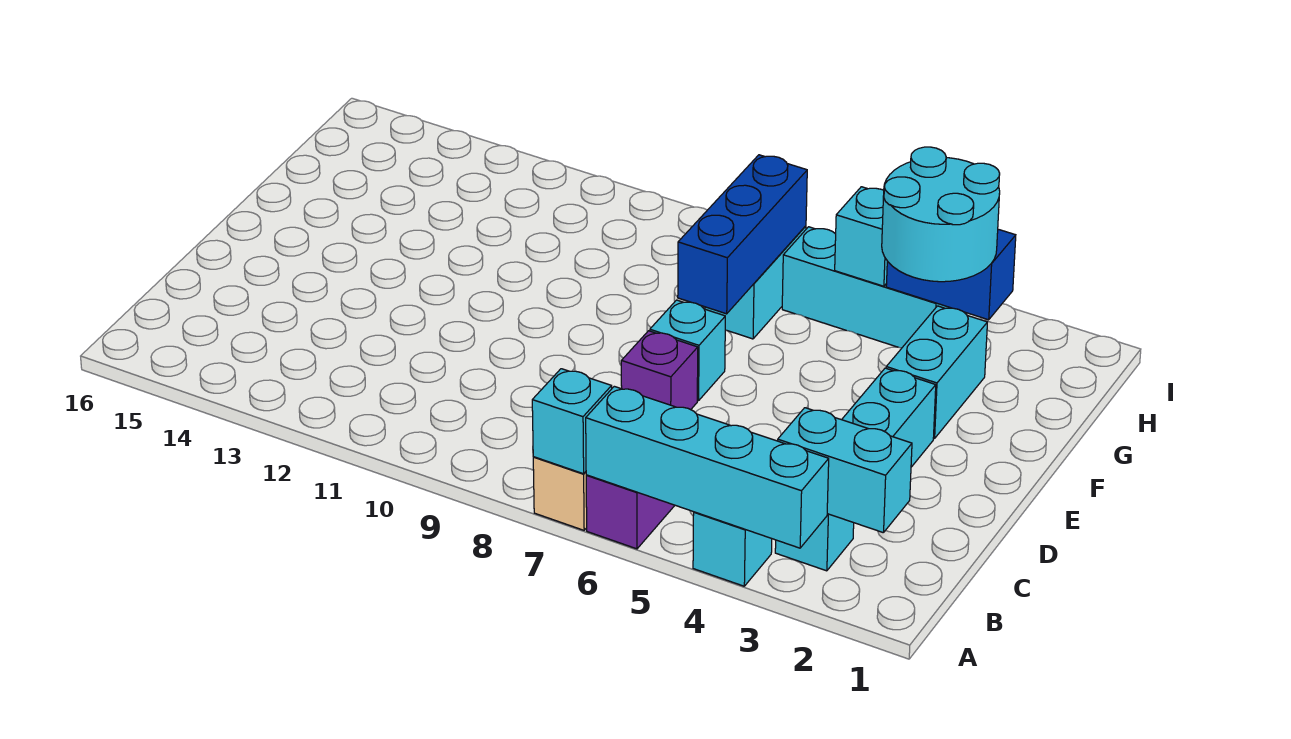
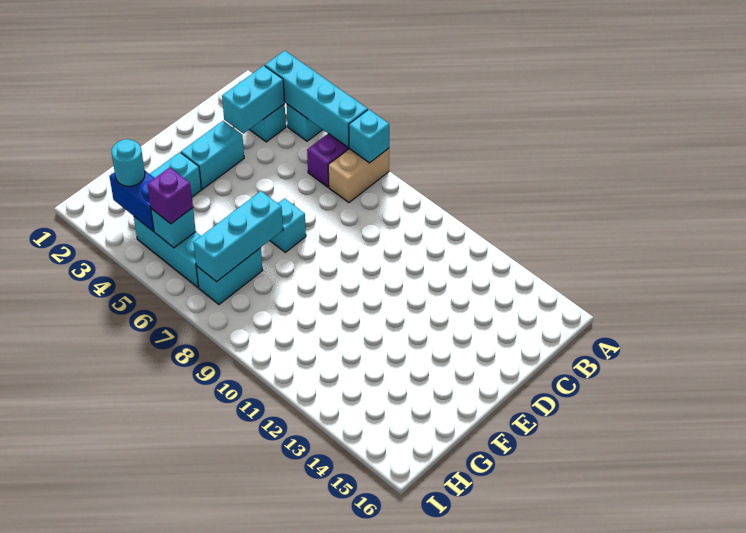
cyan brick B2:B3 level 2 -> cyan brick B3:C3 level 2
purple brick D7 level 1 -> purple brick H5 level 3
blue brick F7:H7 level 2 -> cyan brick F7:H7 level 2
cyan round brick G3:H4 level 3 -> cyan round brick H3 level 3

